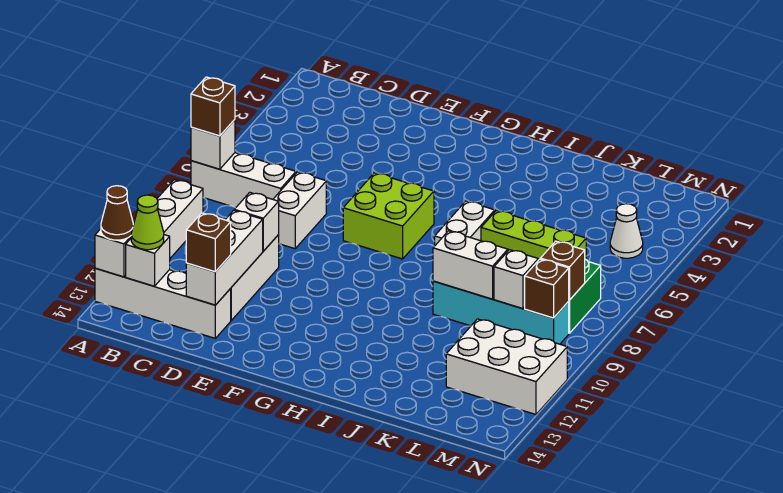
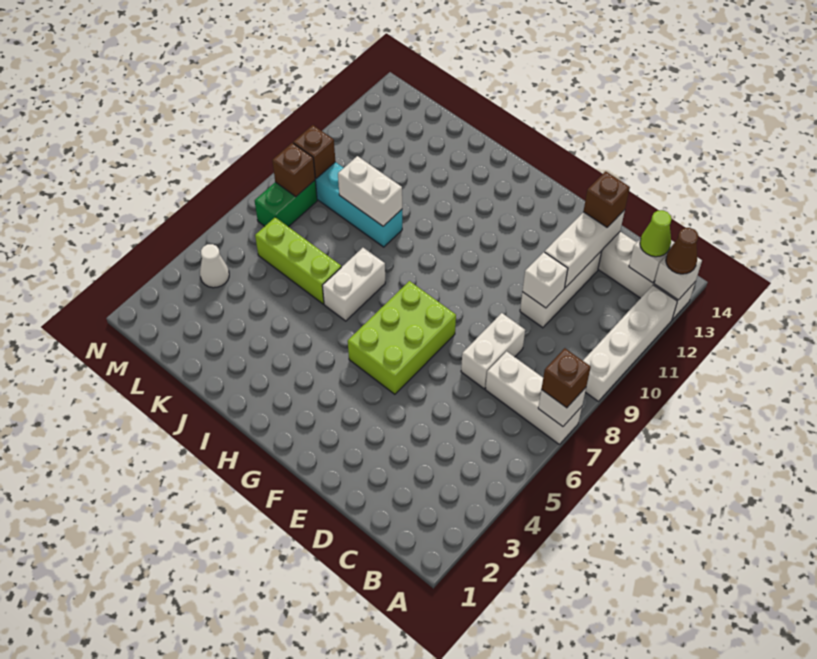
lime brick F6:G7 level 1 -> lime brick F5:G7 level 1
white brick L9 level 2 -> none
white brick L11:N12 level 1 -> none

